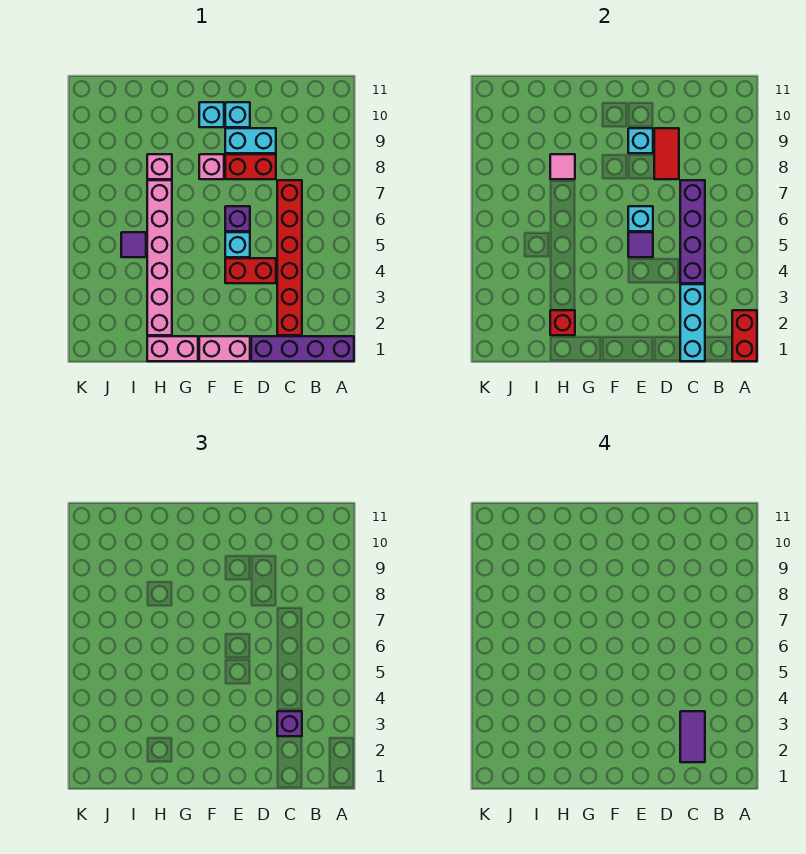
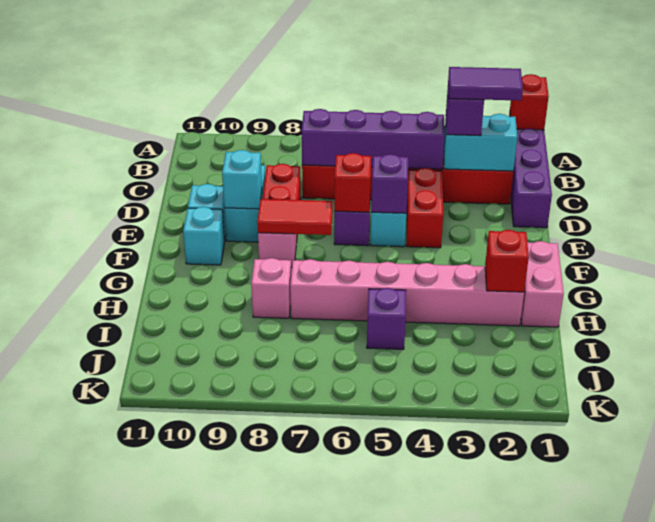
red brick A1:A2 level 2 -> red brick A1 level 2
cyan brick C1:C3 level 2 -> cyan brick C2:C3 level 2
red tile D8:D9 level 2 -> red tile F7:F8 level 2
pink brick E1:F1 level 1 -> none
purple tile E5 level 2 -> purple brick E5 level 2
cyan brick E6 level 2 -> red brick E6 level 2
pink tile H8 level 2 -> none
purple tile I5 level 1 -> purple brick I5 level 1

